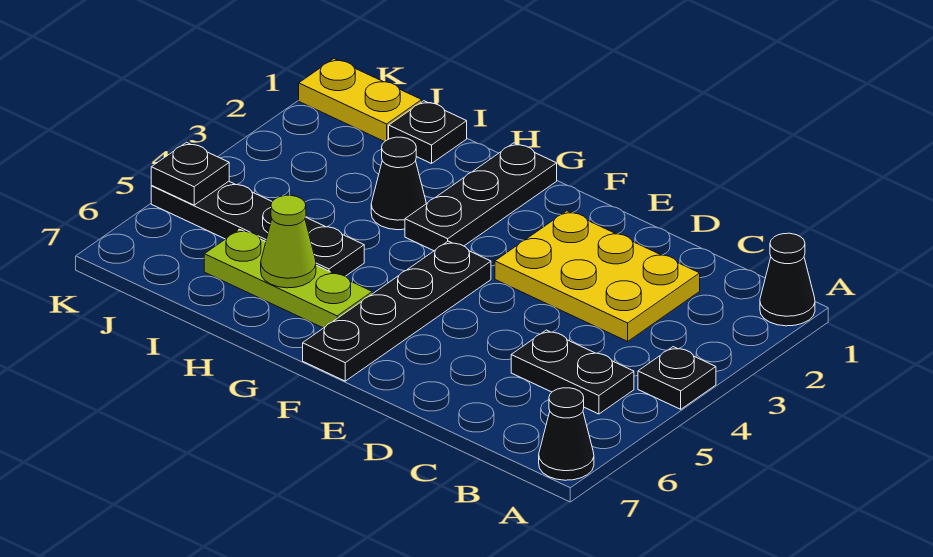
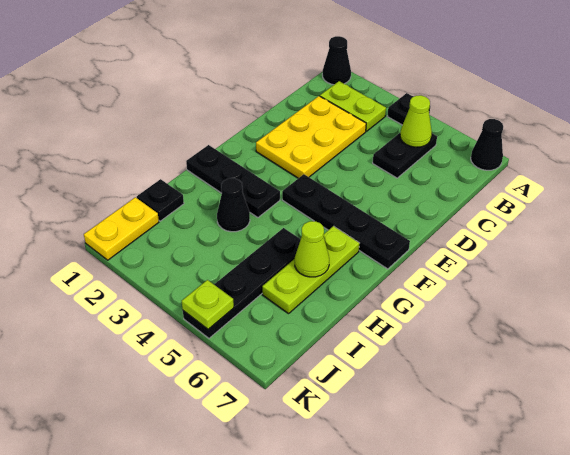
none -> lime plate B2:B3 level 1
none -> lime cone B5 level 2
black plate K5 level 2 -> lime plate K5 level 2

